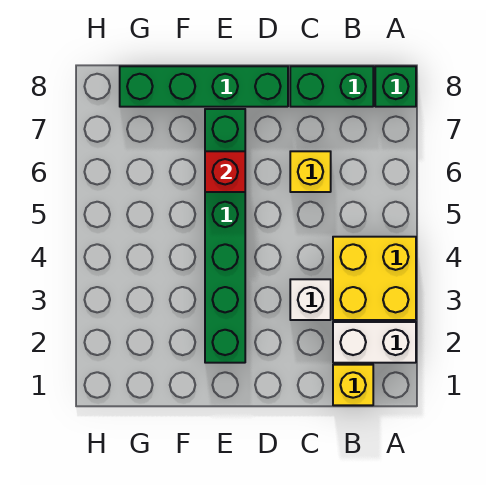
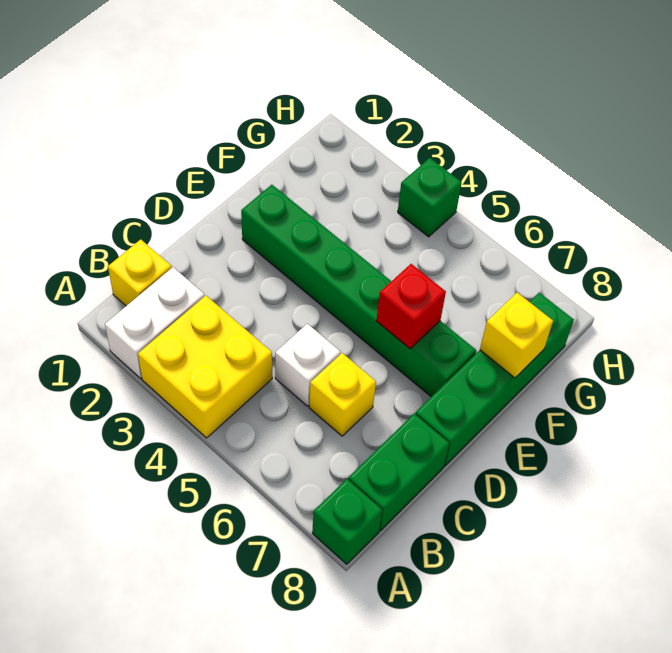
white brick C3 level 1 -> white brick C5 level 1
none -> yellow brick F8 level 2
none -> green brick H4 level 1

